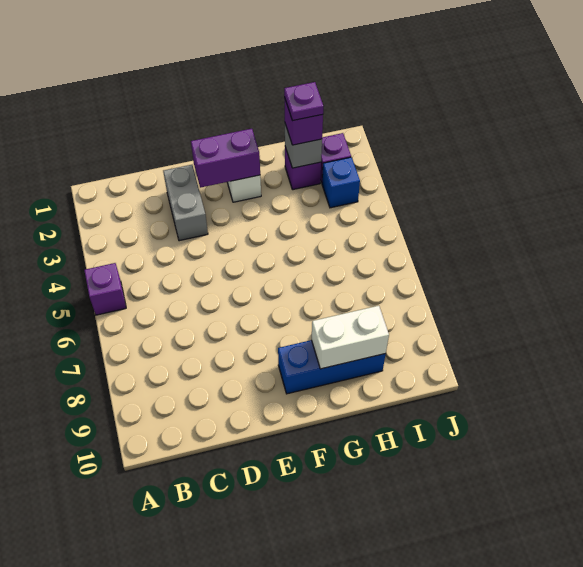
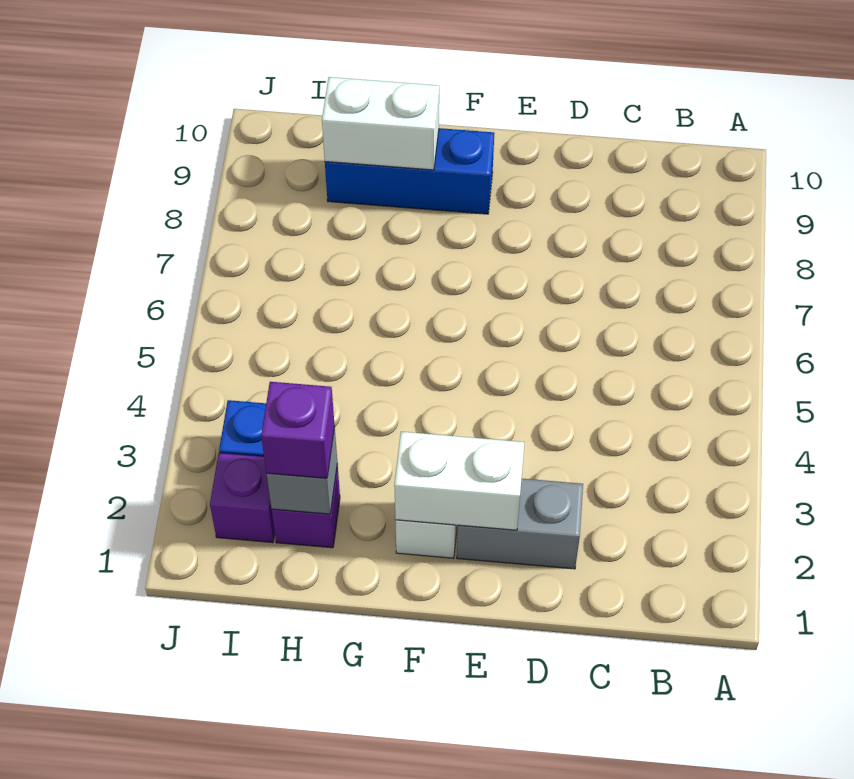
purple brick A5 level 1 -> none
grey brick D2:D3 level 1 -> grey brick D2:E2 level 1
purple brick E2:F2 level 2 -> white brick E2:F2 level 2
purple plate H2 level 4 -> none

